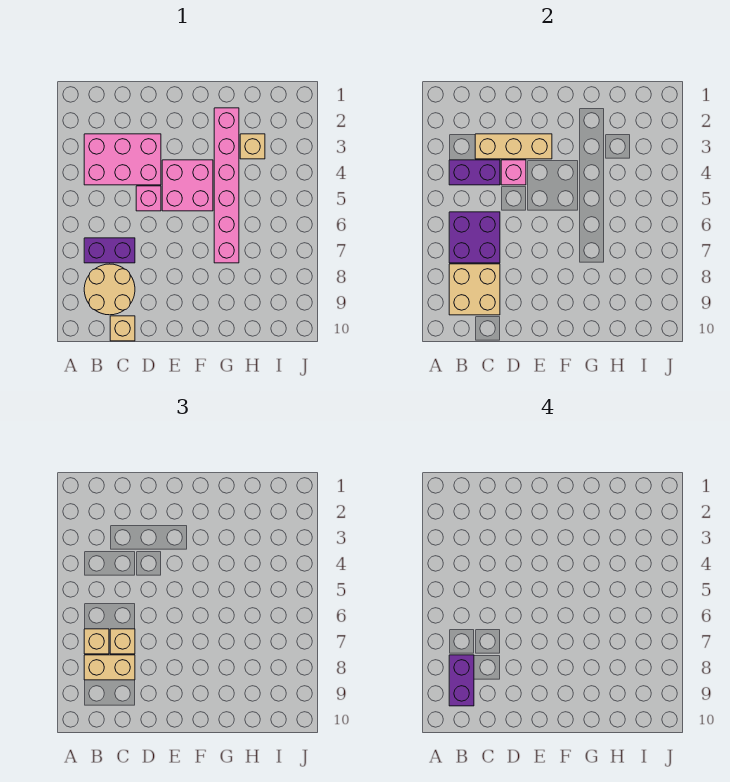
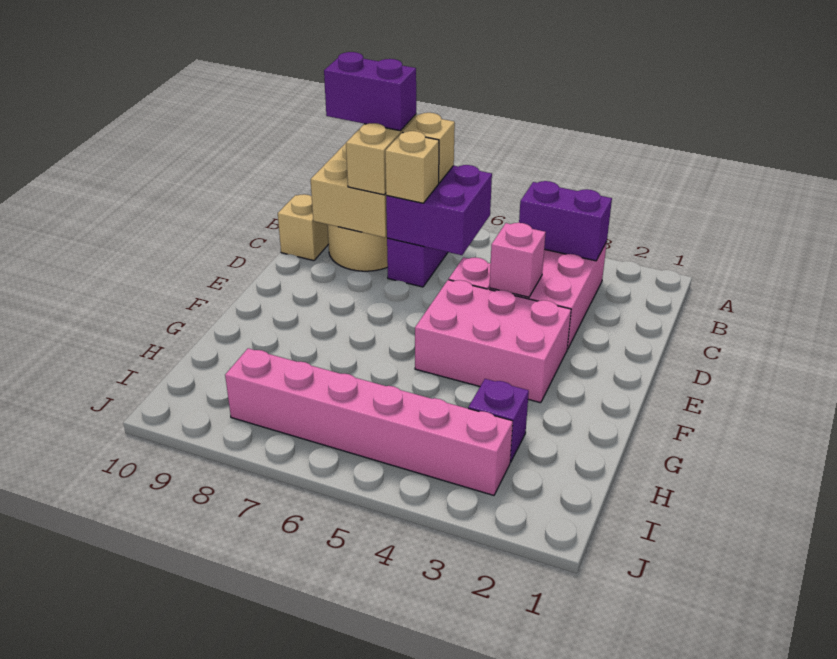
purple brick B4:C4 level 2 -> purple brick B3:B4 level 2
tan brick C3:E3 level 2 -> none
pink brick E4:F5 level 1 -> pink brick E3:F5 level 1
pink brick G2:G7 level 1 -> pink brick I3:I8 level 1
tan brick H3 level 1 -> purple brick H3 level 1

